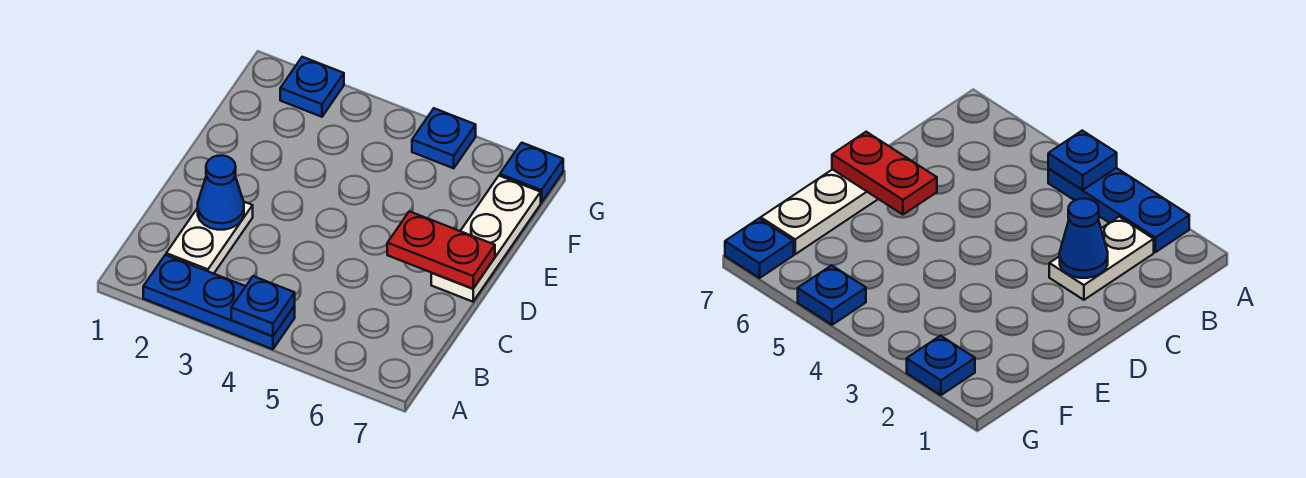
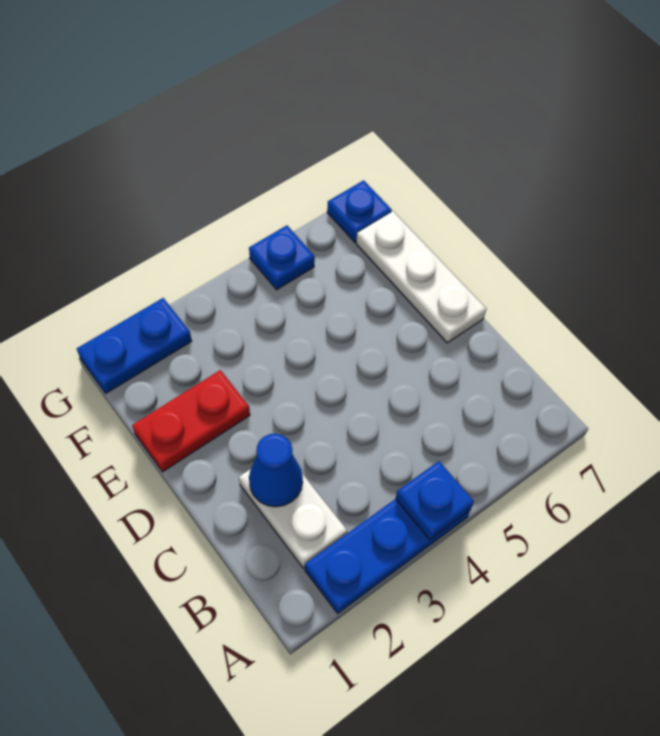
red plate D6:D7 level 2 -> red plate E1:E2 level 1
blue plate G2 level 1 -> blue plate G1:G2 level 1

